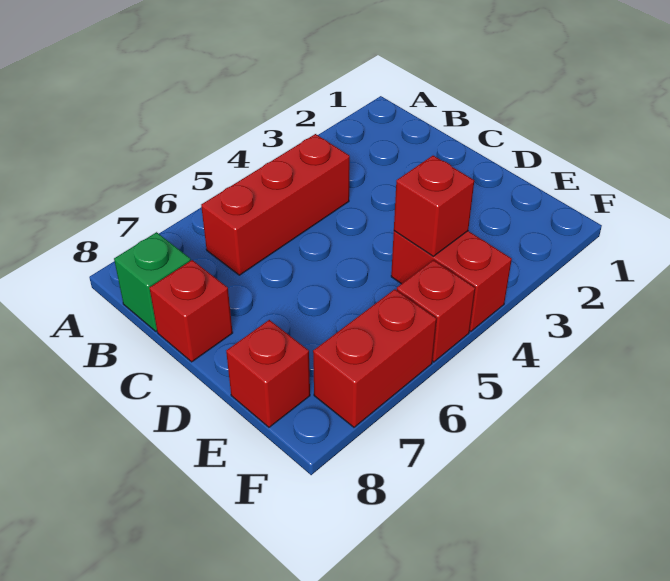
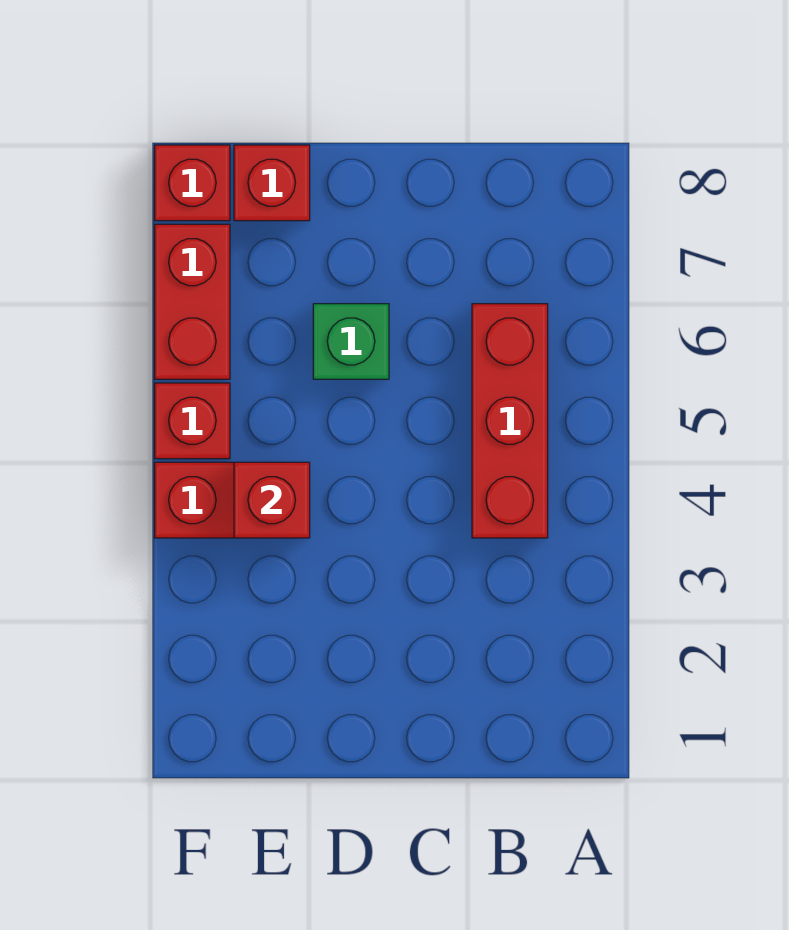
green brick B8 level 1 -> green brick D6 level 1
red brick C8 level 1 -> red brick F8 level 1

